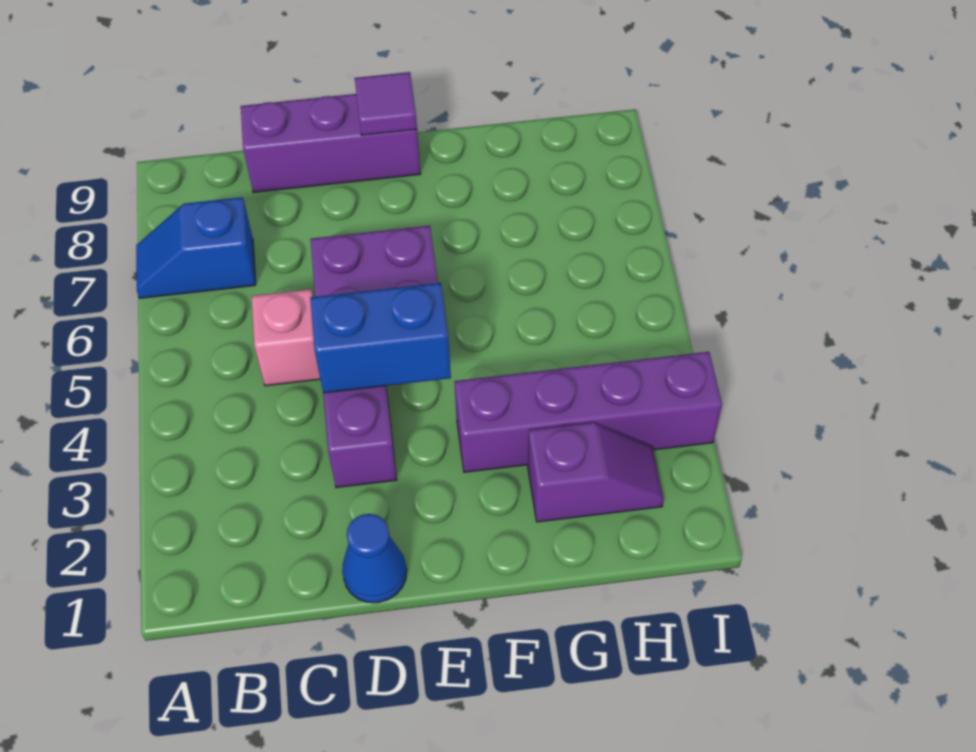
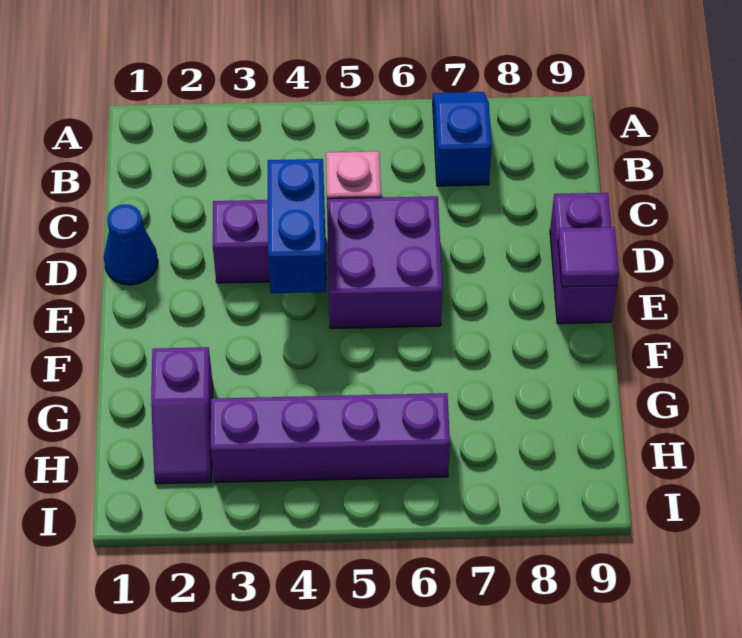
purple brick C9:E9 level 1 -> purple brick D9:E9 level 1
purple brick F3:I3 level 1 -> purple brick H3:H6 level 1

